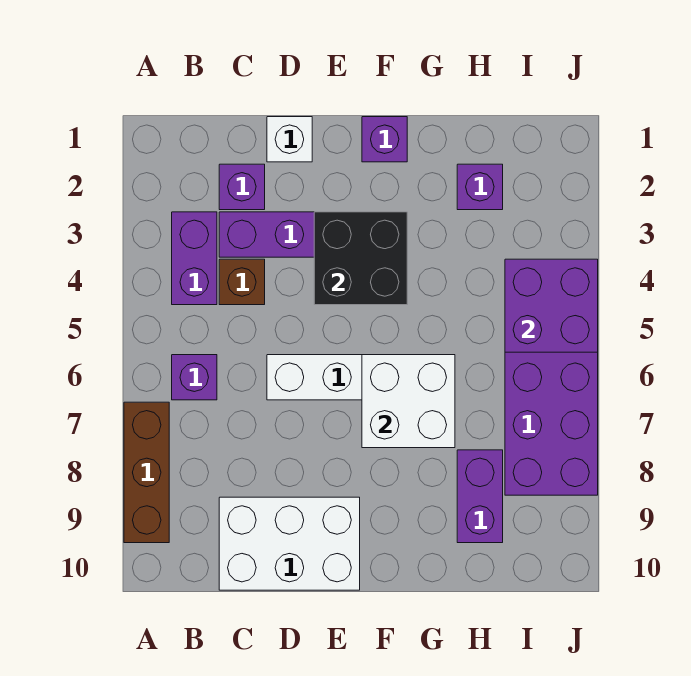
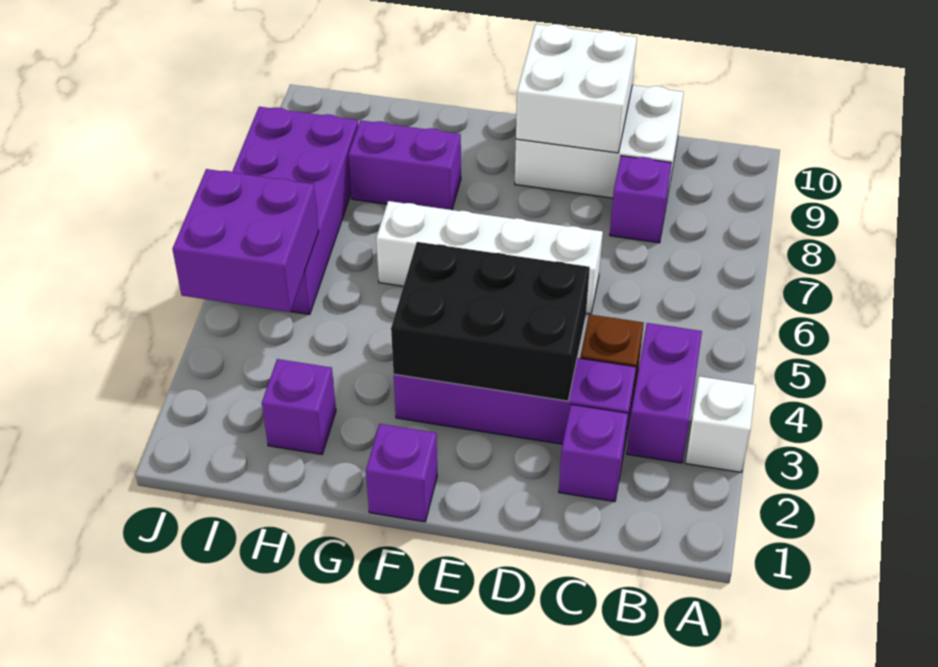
brown brick A7:A9 level 1 -> none
purple brick B6 level 1 -> purple brick C8 level 1
white brick D1 level 1 -> white brick A3 level 1
black brick E3:F4 level 2 -> black brick D3:F4 level 2
white brick F6:G7 level 2 -> white brick D9:E10 level 2
purple brick H8:H9 level 1 -> purple brick G8:H8 level 1

